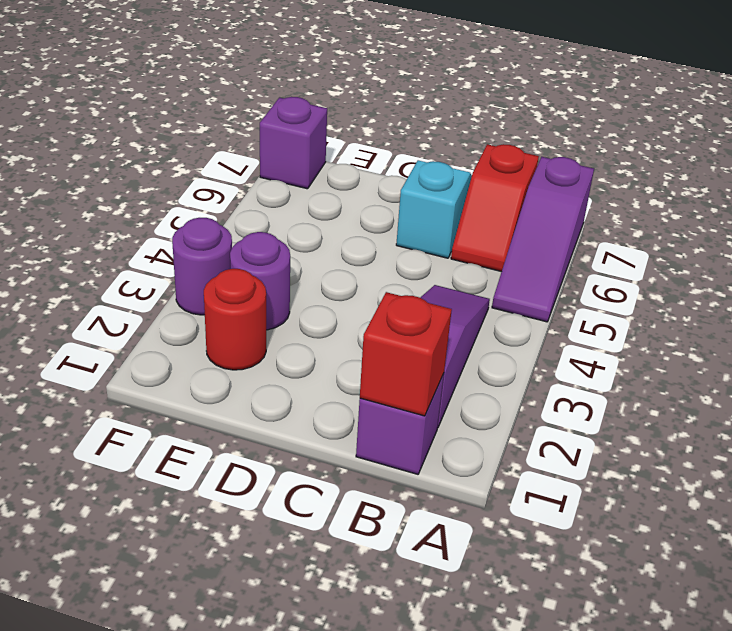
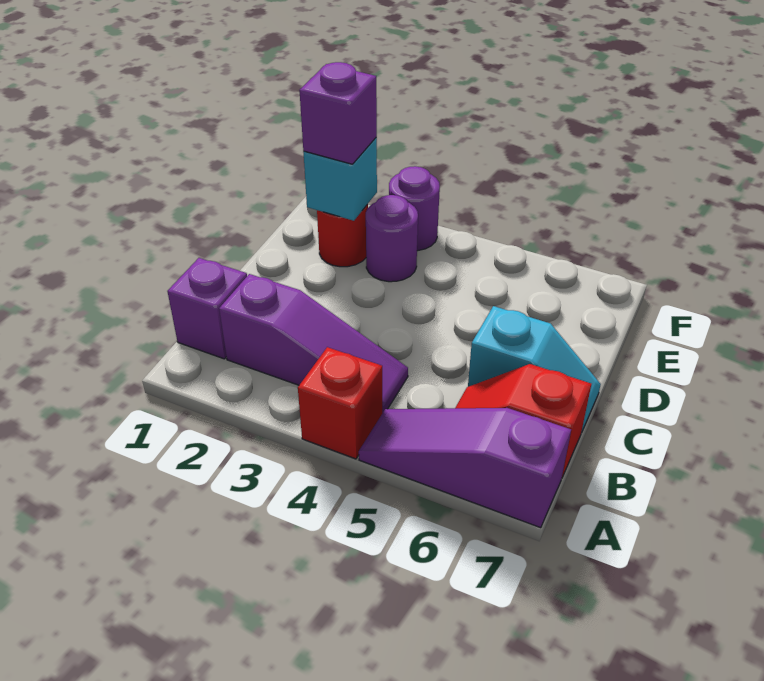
red brick B1 level 2 -> red brick A4 level 1
none -> cyan brick E2 level 2
purple brick F7 level 1 -> purple brick E2 level 3

